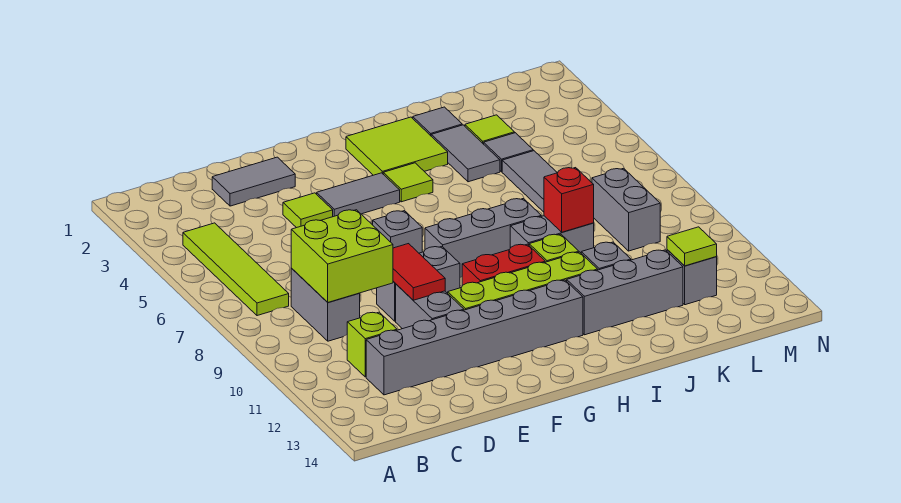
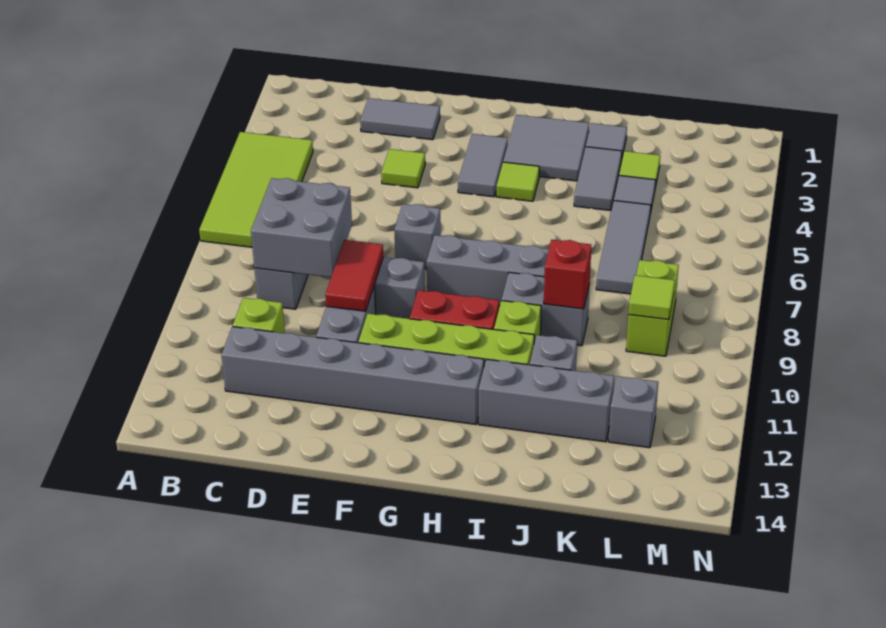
lime tile B4:B7 level 1 -> lime tile A4:B7 level 1
lime brick C8:D9 level 2 -> grey brick C8:D9 level 2
grey tile F4:G4 level 1 -> grey tile G3:G4 level 1
lime tile H2:I3 level 1 -> grey tile H2:I3 level 1
grey brick L8:L9 level 1 -> lime brick L8:L9 level 1
lime tile L12 level 2 -> lime tile L9 level 2

